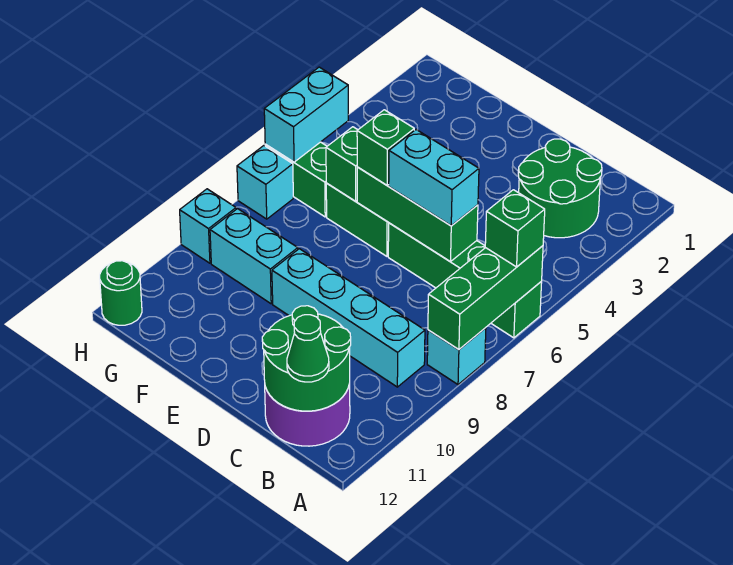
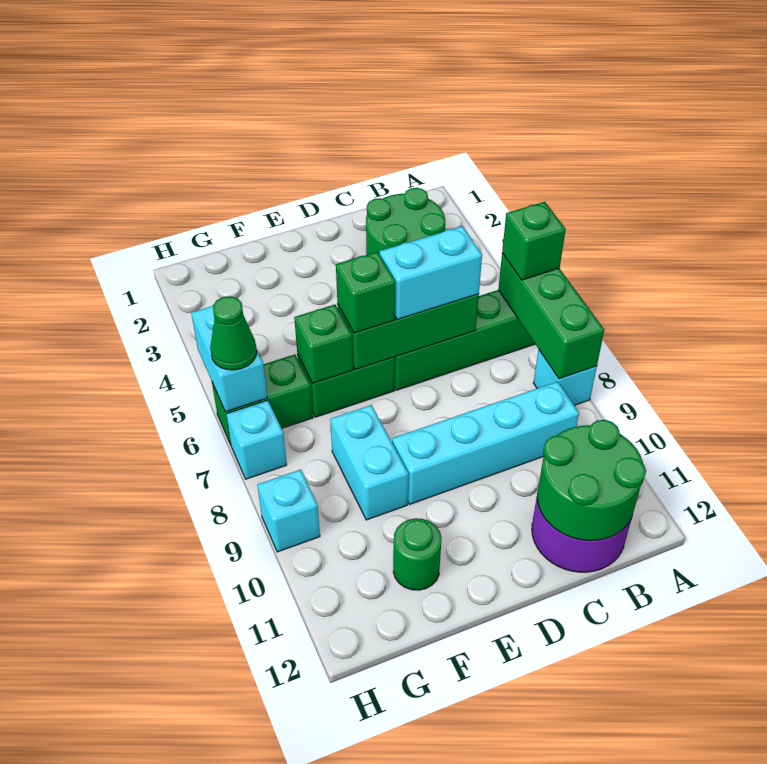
green cone B12 level 3 -> green cone H6 level 3
cyan brick F9:G9 level 1 -> cyan brick F8:F9 level 1
green round brick H12 level 1 -> green round brick F11 level 1

